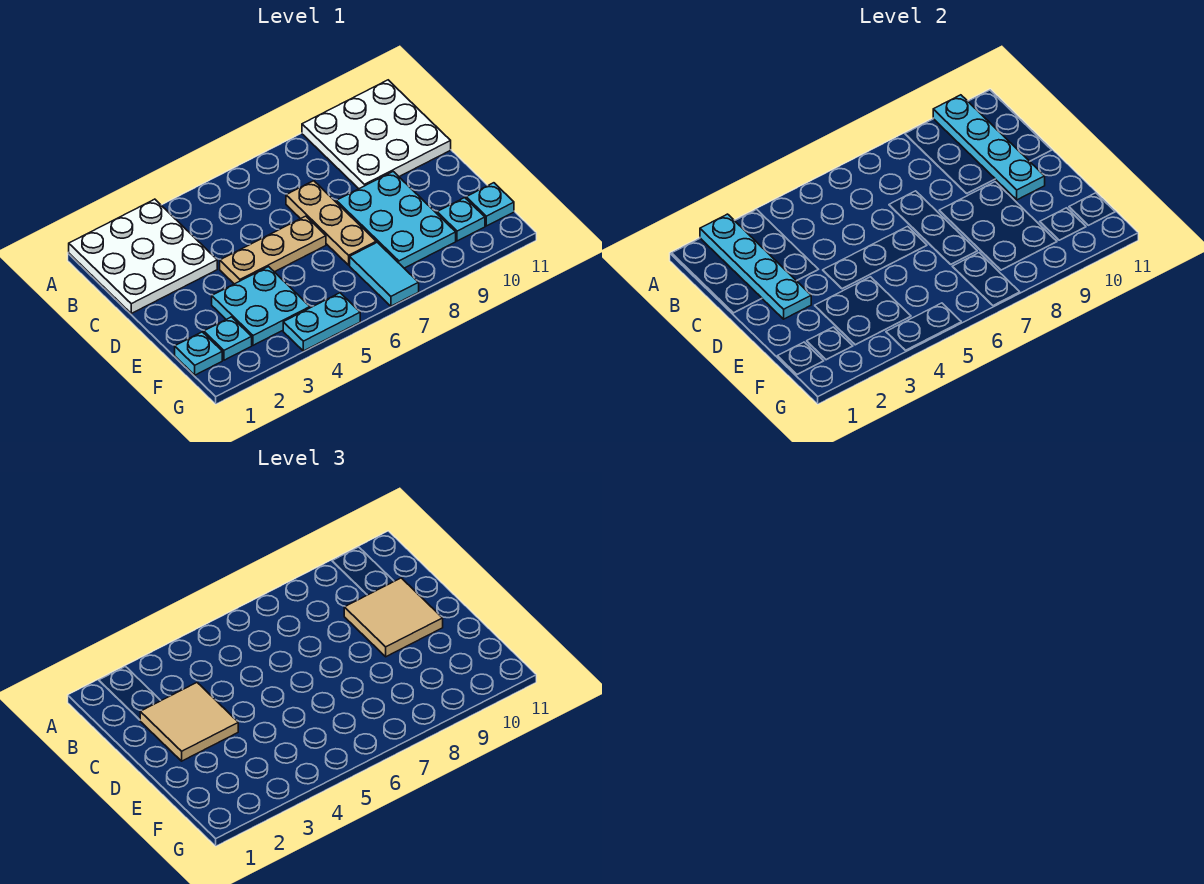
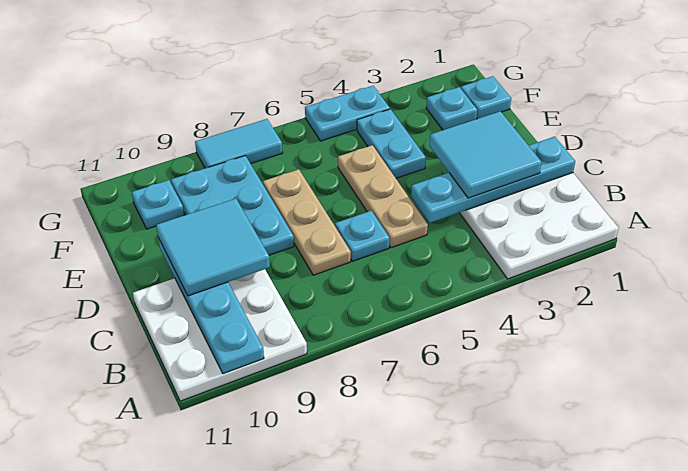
cyan plate A2:D2 level 2 -> cyan plate C1:C4 level 2
tan tile C2:D3 level 3 -> cyan tile C2:D3 level 3
tan tile C9:D10 level 3 -> cyan tile C9:D10 level 3
tan plate D4:D6 level 1 -> tan plate C5:E5 level 1
cyan plate E3:F4 level 1 -> cyan plate E4:F4 level 1
cyan tile F7:G7 level 1 -> cyan tile G7:G8 level 1
cyan plate F11 level 1 -> cyan plate C6 level 1

